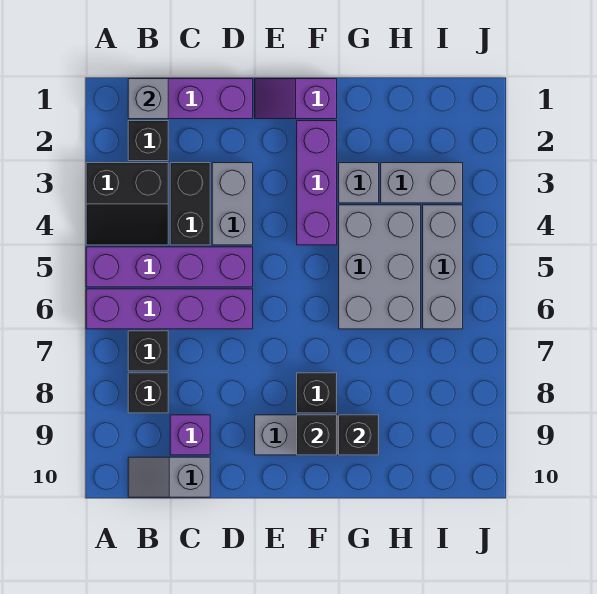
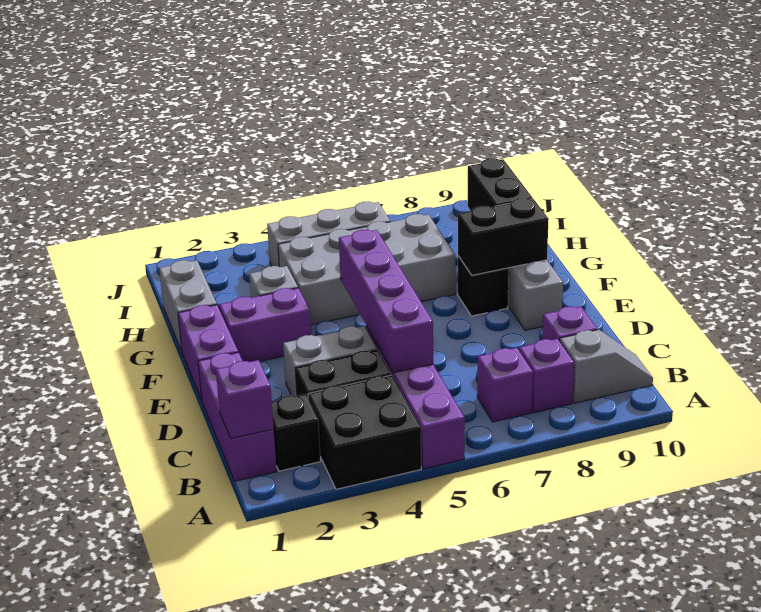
black slope A3:B4 level 1 top 3 -> black brick A3:B4 level 1
purple brick A6:D6 level 1 -> purple brick C5:F5 level 2
grey brick B1 level 2 -> purple brick B1 level 2
black brick B7 level 1 -> purple brick B7 level 1
black brick B8 level 1 -> purple brick B8 level 1
grey slope B10:C10 level 1 top C -> grey slope B9:B10 level 1 top 9
purple slope E1:F1 level 1 top F -> purple brick E1:F1 level 1
purple brick F2:F4 level 1 -> purple brick F2:F3 level 1
black brick F9 level 2 -> black brick F8:F9 level 2
grey brick G4:H6 level 1 -> grey brick G4:H7 level 1
black brick G9 level 2 -> black brick G9:H9 level 2
grey brick H3:I3 level 1 -> grey brick G1:H1 level 1

